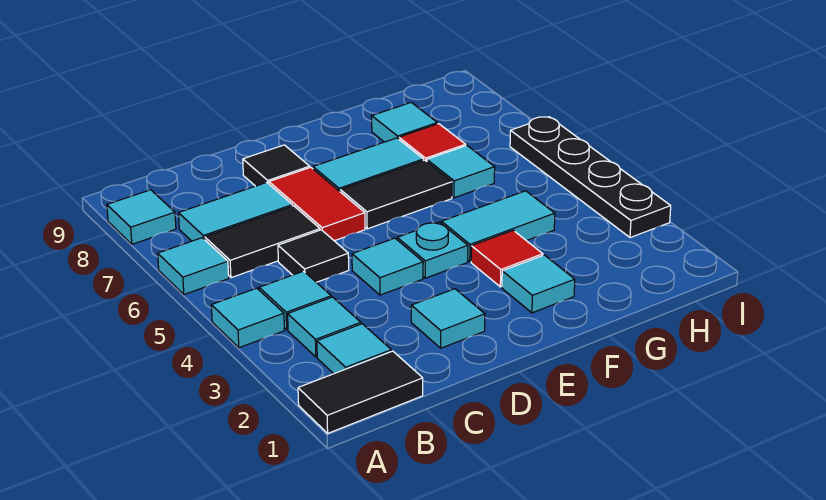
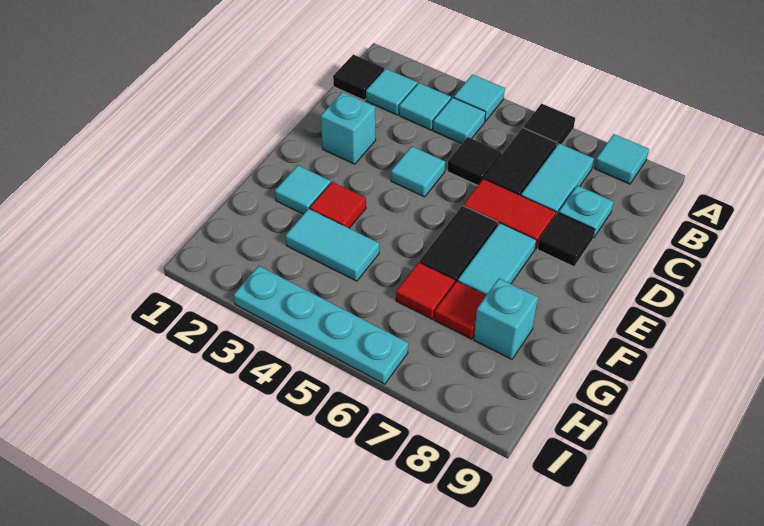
black tile A1:B1 level 1 -> black tile B1 level 1
cyan tile A6 level 1 -> black tile A6 level 1
cyan tile D2 level 1 -> cyan brick D2 level 1
cyan plate E4 level 1 -> cyan plate C8 level 1
cyan tile F4:G4 level 1 -> cyan tile G3:G4 level 1
cyan tile G6 level 1 -> red tile G6 level 1
cyan tile G8 level 1 -> cyan brick G8 level 1
black plate I3:I6 level 1 -> cyan plate I3:I6 level 1

